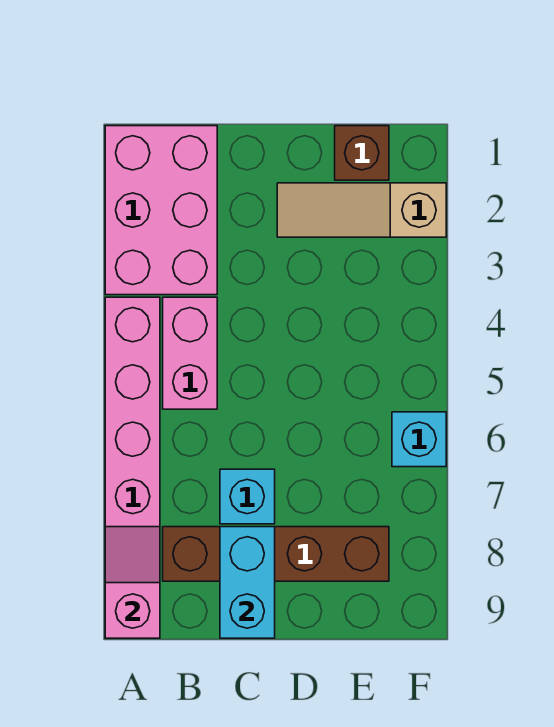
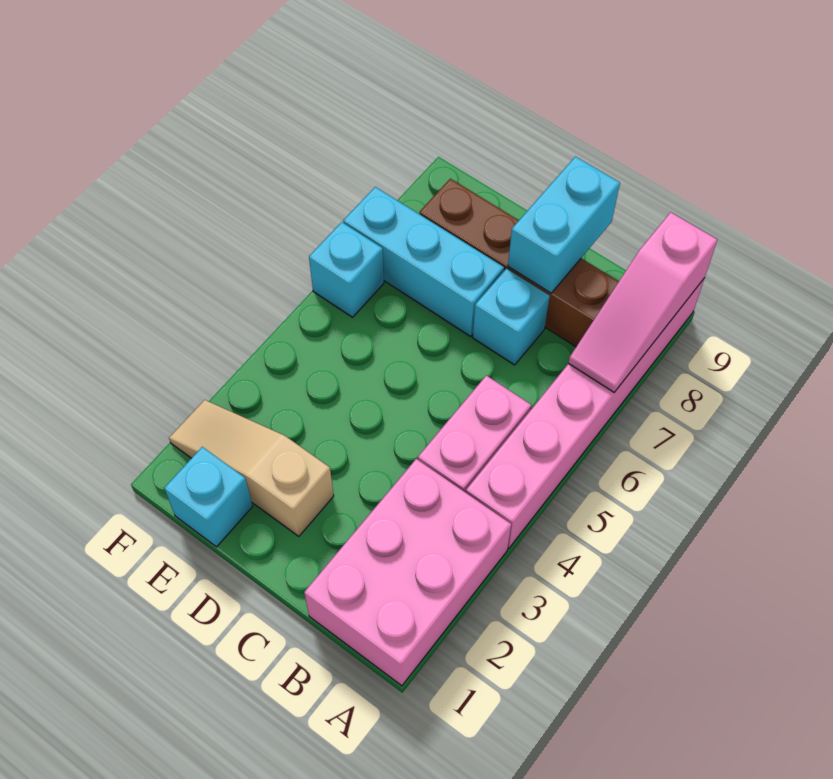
pink slope A8:A9 level 2 top 9 -> pink slope A7:A9 level 2 top 9
tan slope D2:F2 level 1 top F -> tan slope D2:F2 level 1 top D
none -> cyan brick D7:F7 level 1
brown brick E1 level 1 -> cyan brick E1 level 1

